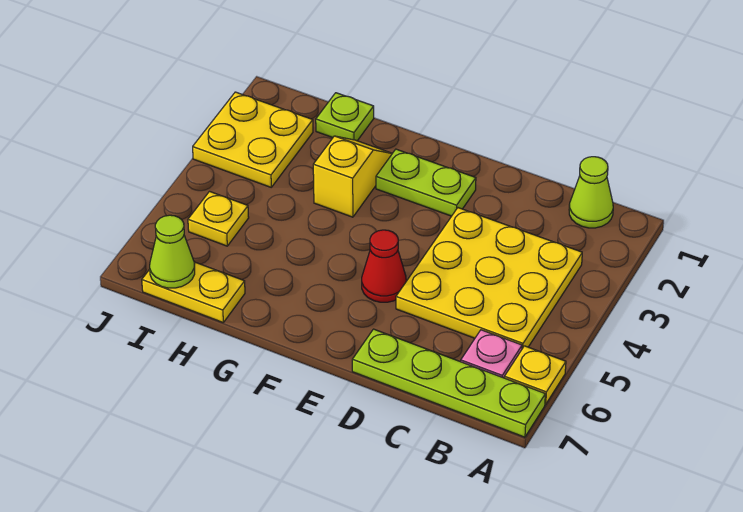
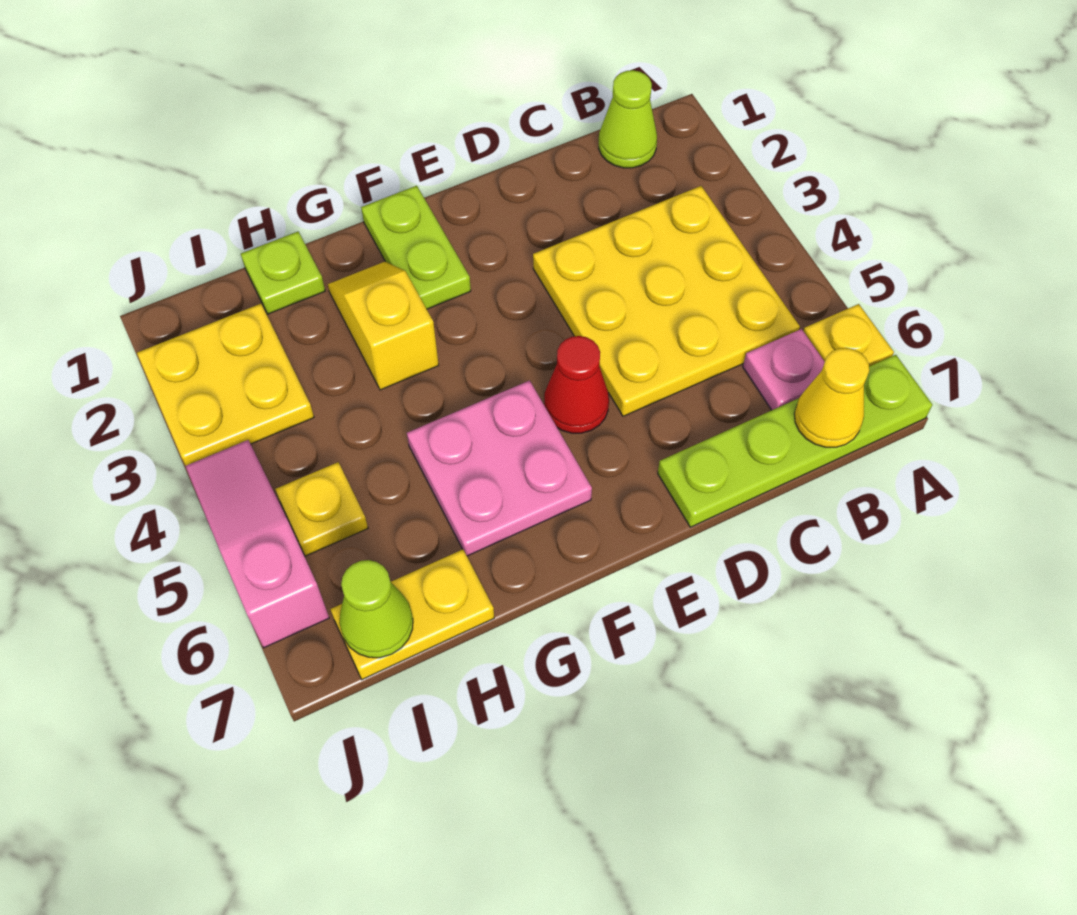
none -> yellow cone B7 level 2
lime plate E2:F2 level 1 -> lime plate F1:F2 level 1
none -> pink plate F5:G6 level 1
none -> pink slope J4:J6 level 1 top 6

